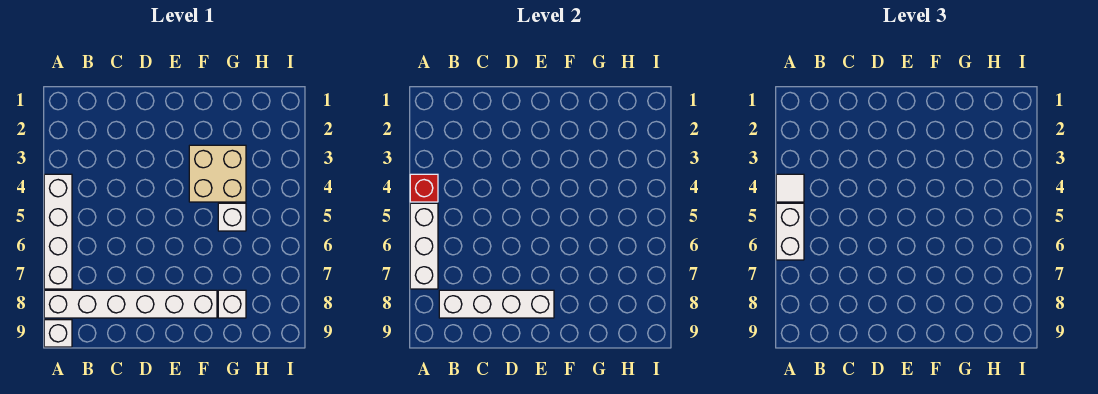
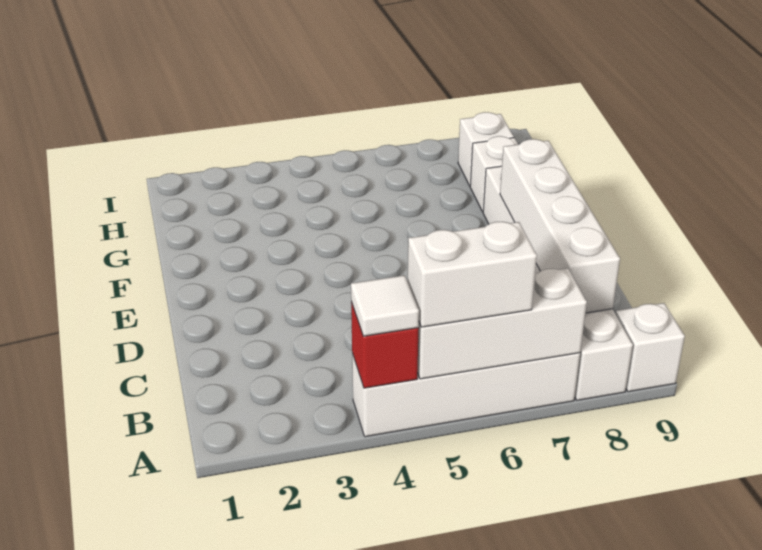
tan brick F3:G4 level 1 -> none
white brick G5 level 1 -> white brick H8 level 1

